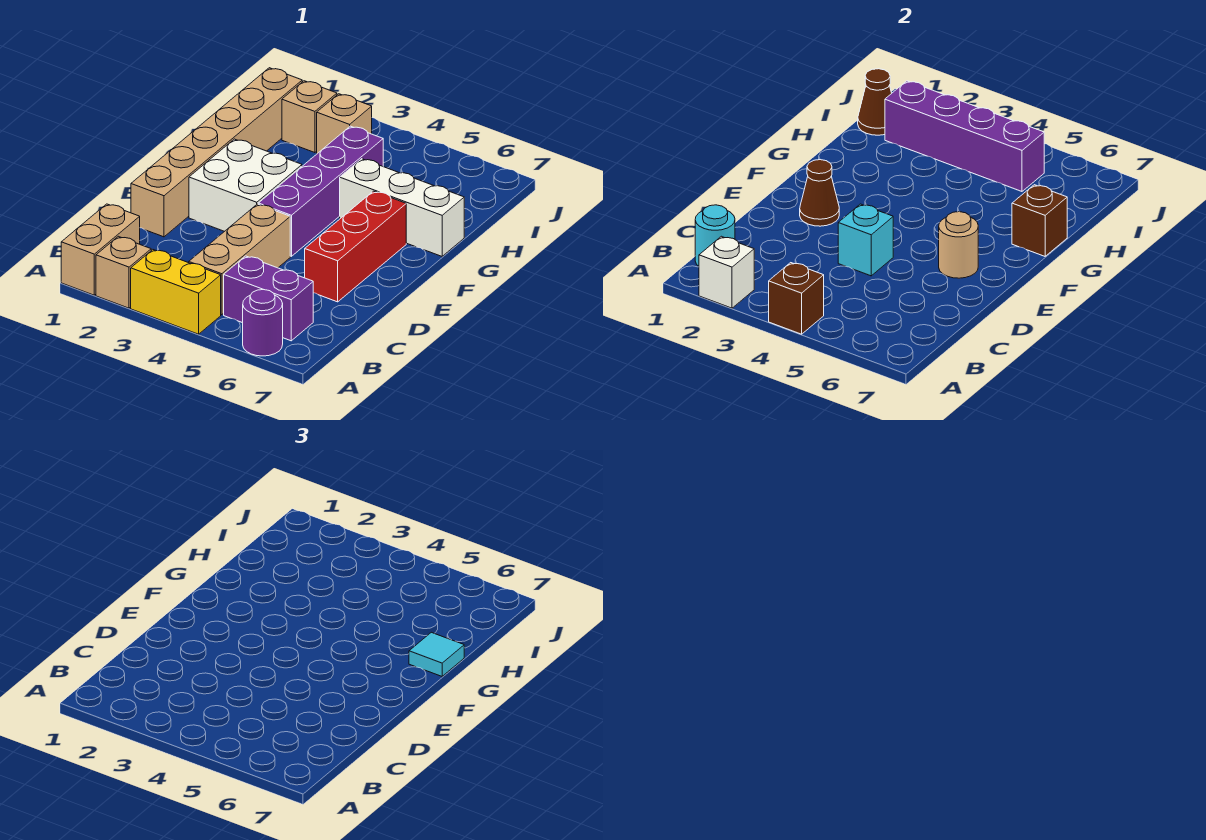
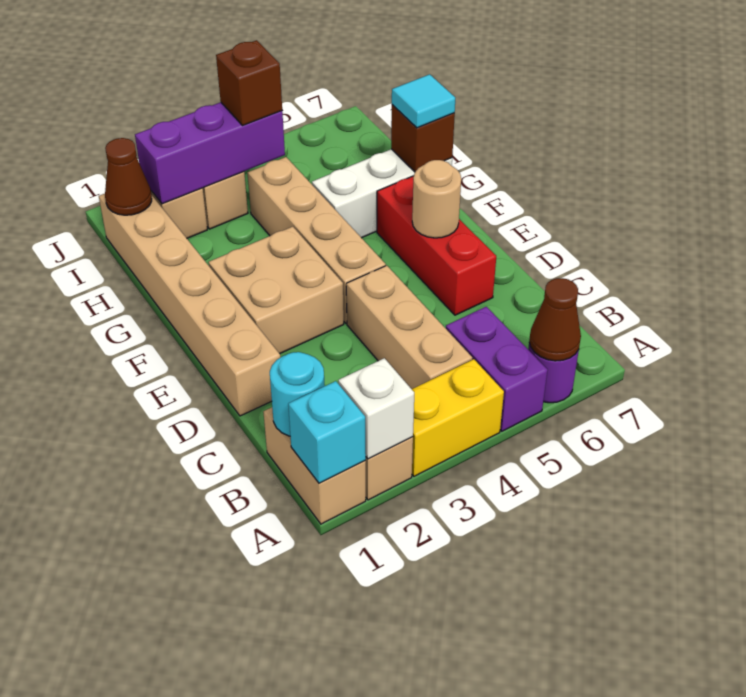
brown brick A4 level 2 -> brown brick I4 level 3
purple brick B5:B6 level 1 -> purple brick A5:B5 level 1
cyan brick D4 level 2 -> cyan brick A1 level 2
white brick E2:F3 level 1 -> tan brick E2:F3 level 1
brown cone E2 level 2 -> brown cone A6 level 2
purple brick E4:H4 level 1 -> tan brick E4:H4 level 1
purple brick I2:I5 level 2 -> purple brick I2:I4 level 2

